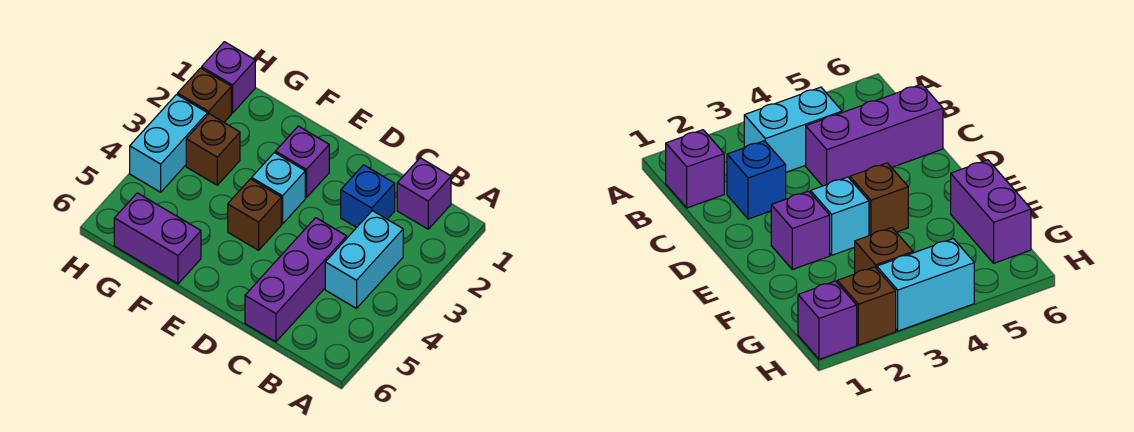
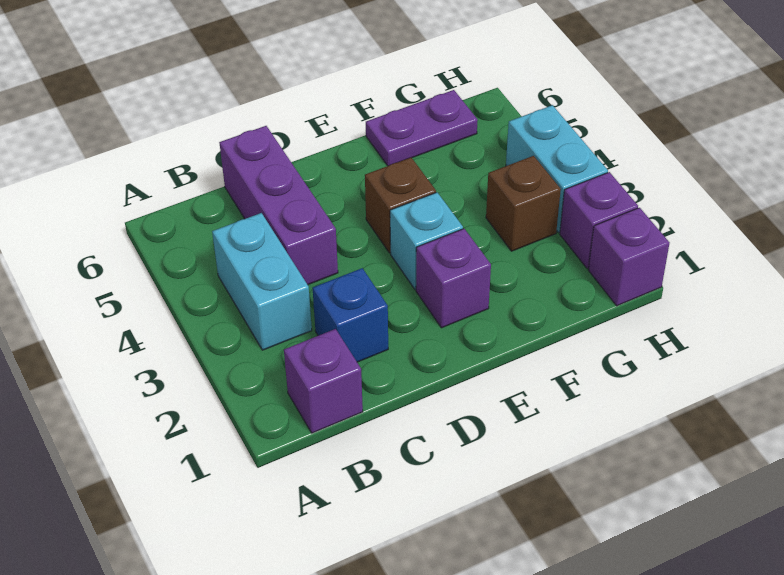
purple brick F6:G6 level 1 -> purple plate F6:G6 level 1
brown brick H2 level 1 -> purple brick H2 level 1

